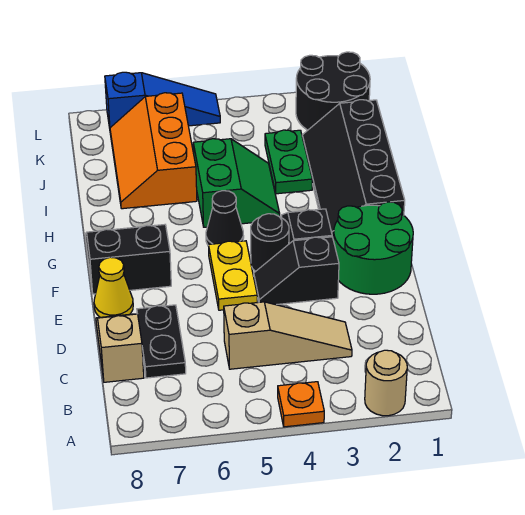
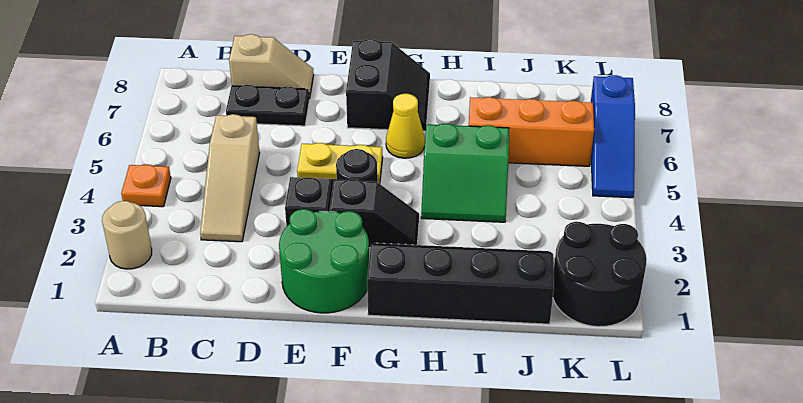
yellow cone E8 level 1 -> yellow cone G6 level 1
black cone G5 level 1 -> none
green plate I3:J3 level 1 -> none

